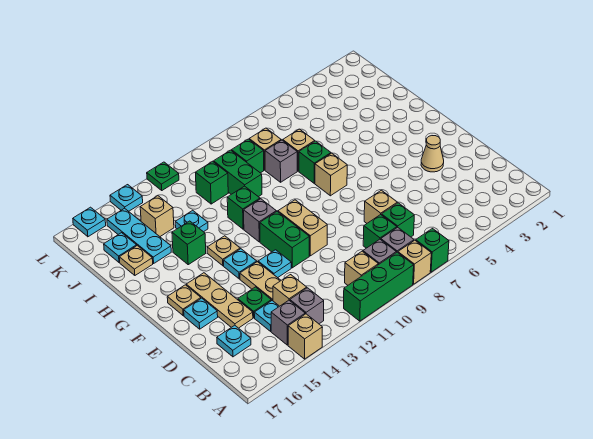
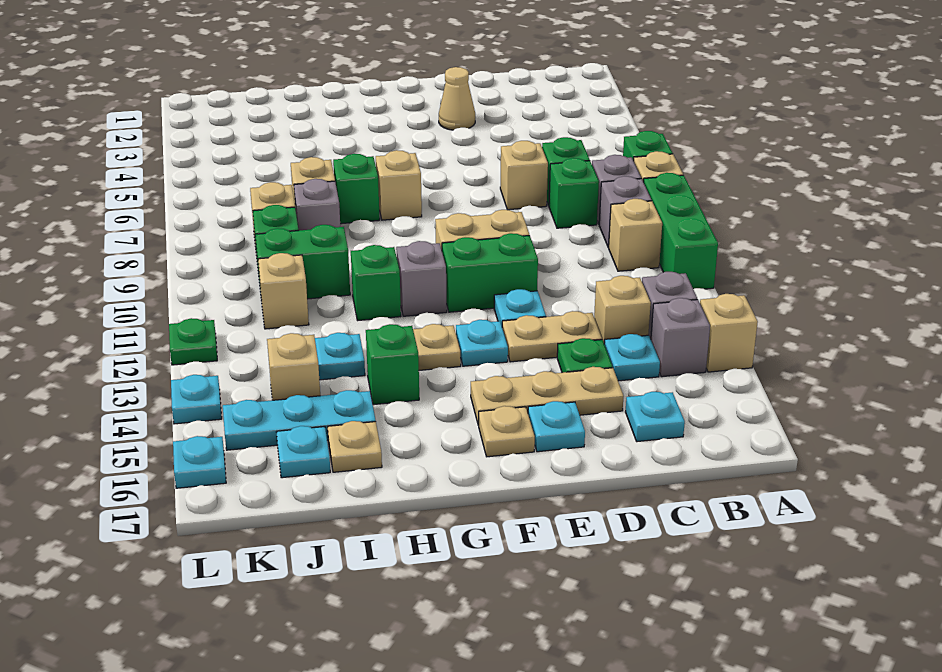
green brick J11 level 1 -> tan brick J11 level 1

